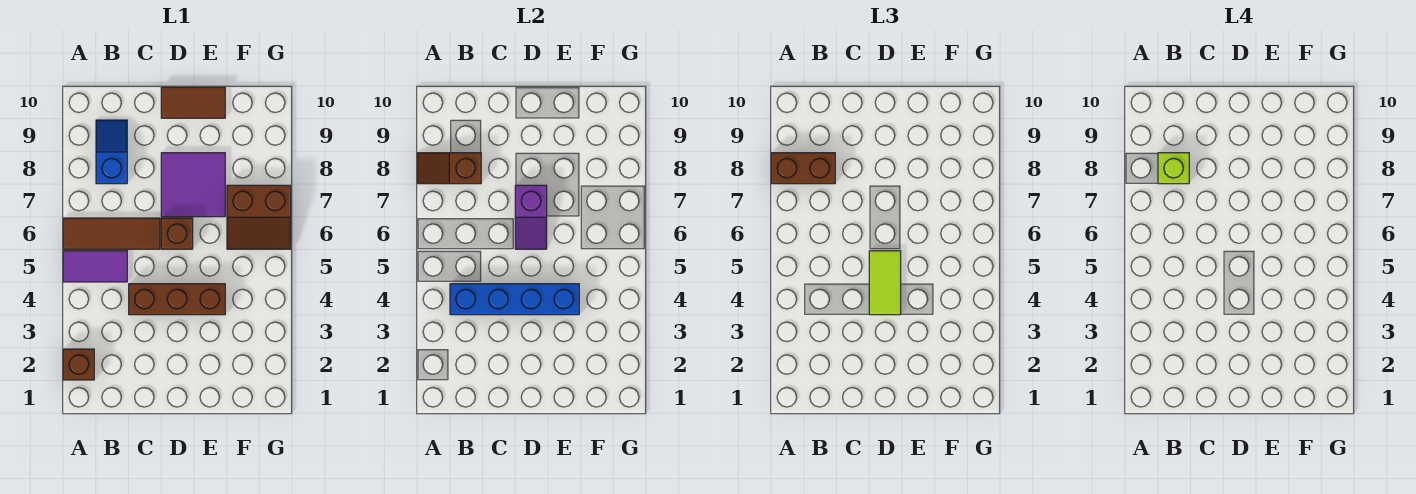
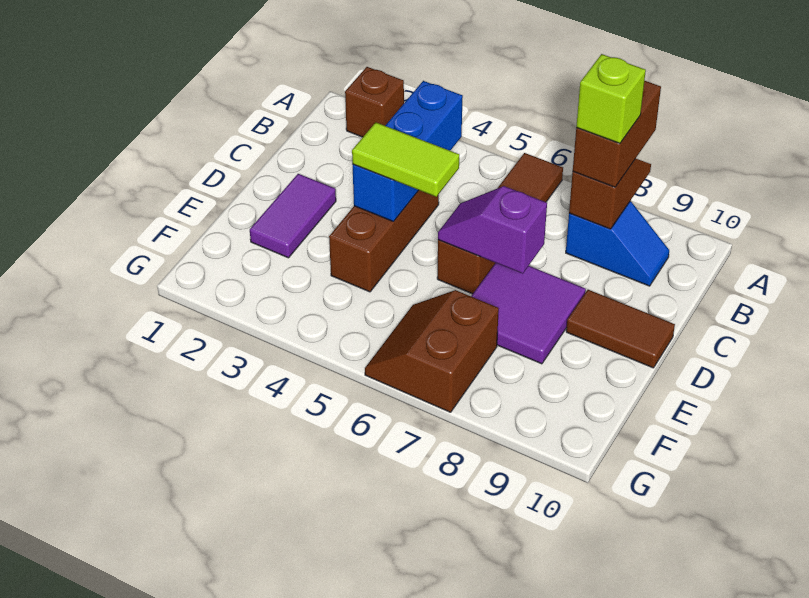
purple tile A5:B5 level 1 -> purple tile D2:E2 level 1
blue brick B4:E4 level 2 -> blue brick B4:D4 level 2
brown tile D10:E10 level 1 -> brown tile D9:D10 level 1

